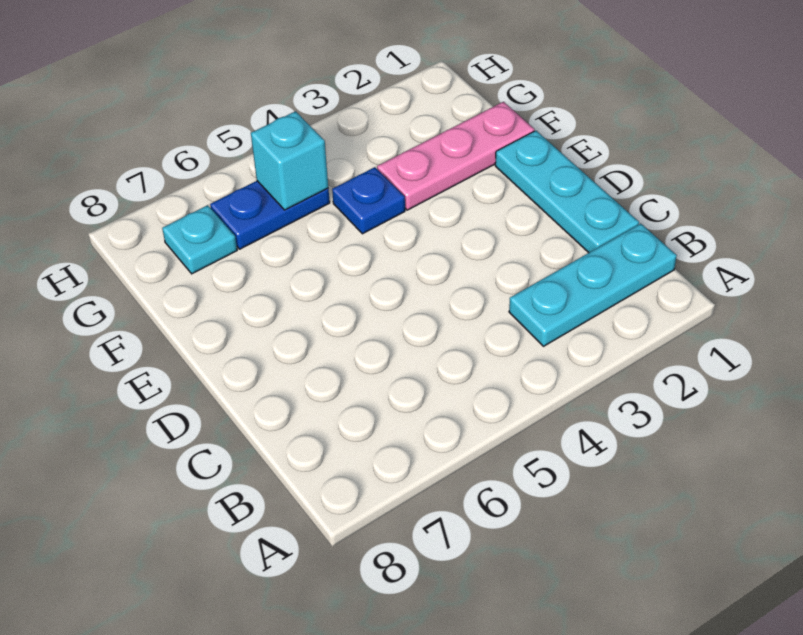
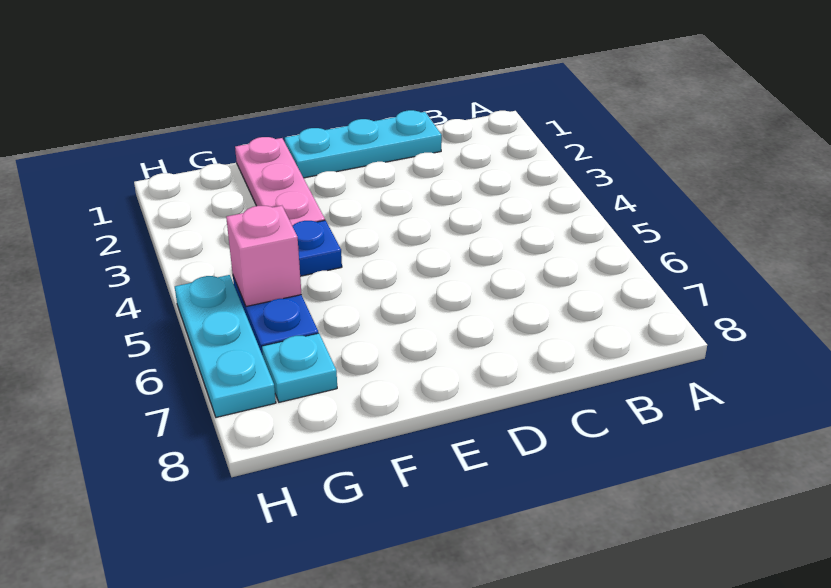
cyan plate B1:B3 level 1 -> cyan plate H5:H7 level 1
cyan brick G5 level 2 -> pink brick G5 level 2

